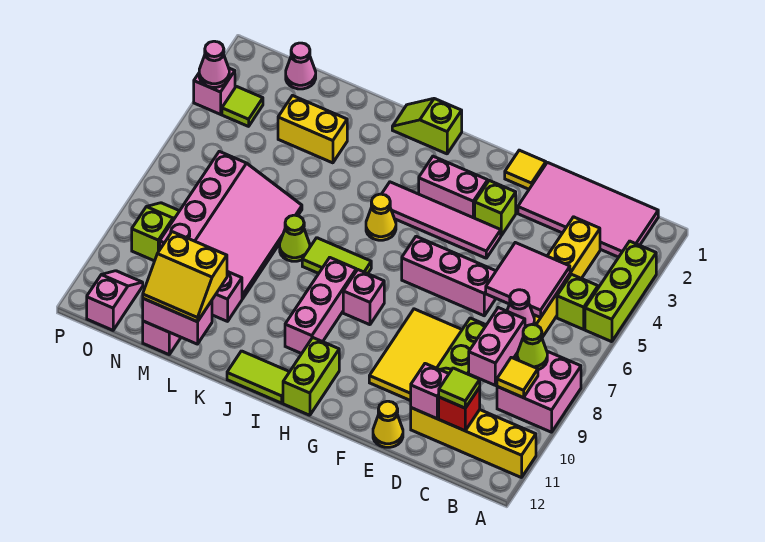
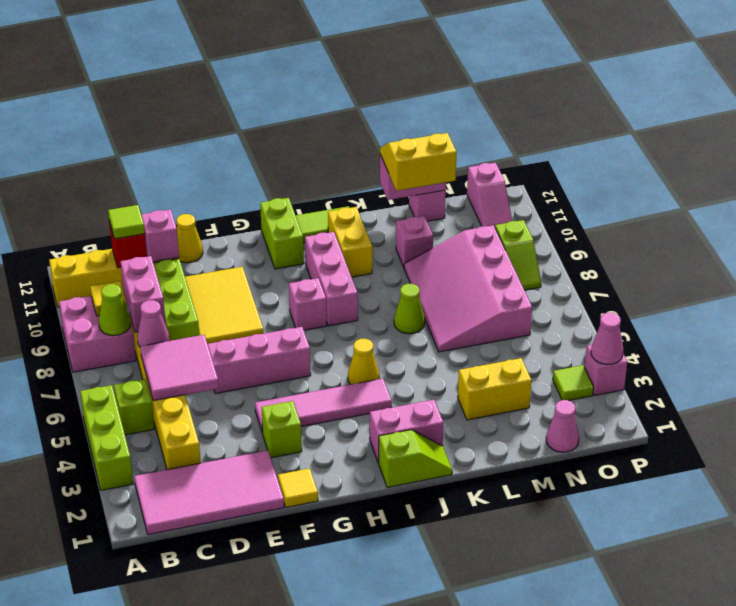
pink brick G3:H3 level 1 -> pink brick I2:J2 level 1
lime tile I7:J7 level 1 -> none
none -> yellow brick J10:J11 level 1

